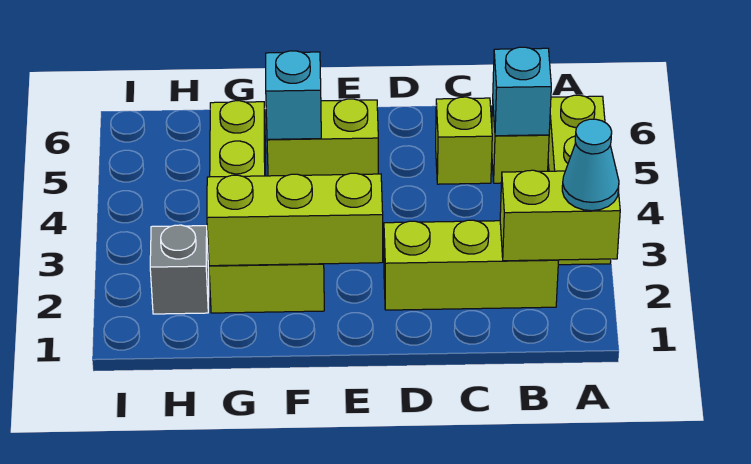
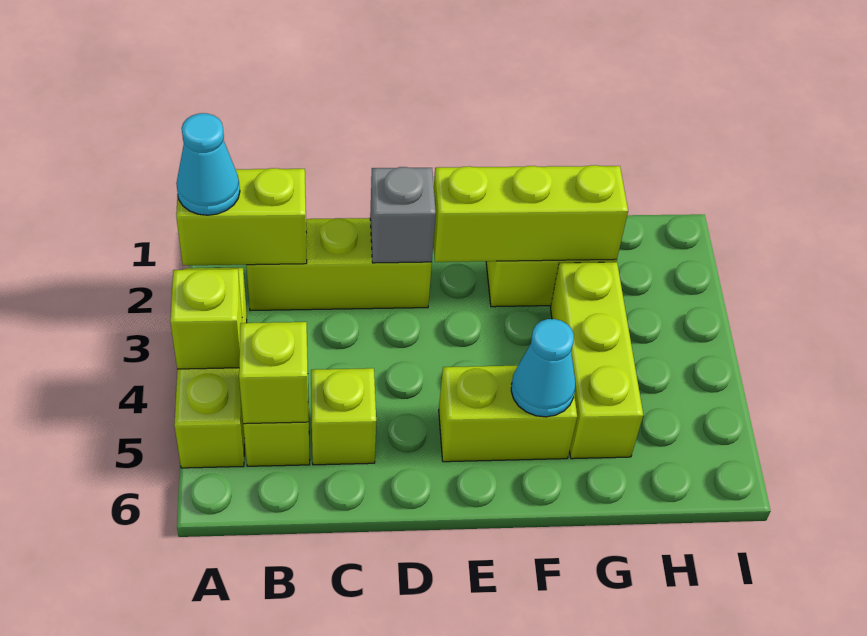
none -> lime brick A4 level 2
cyan brick B5 level 2 -> lime brick B5 level 2
cyan brick F5 level 2 -> cyan cone F5 level 2
grey brick H2 level 1 -> grey brick D2 level 2

